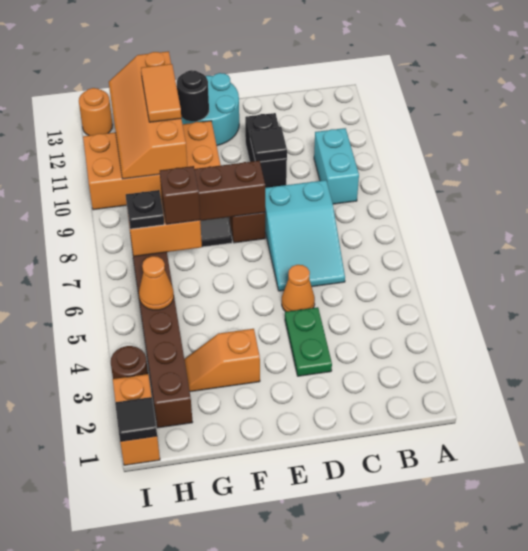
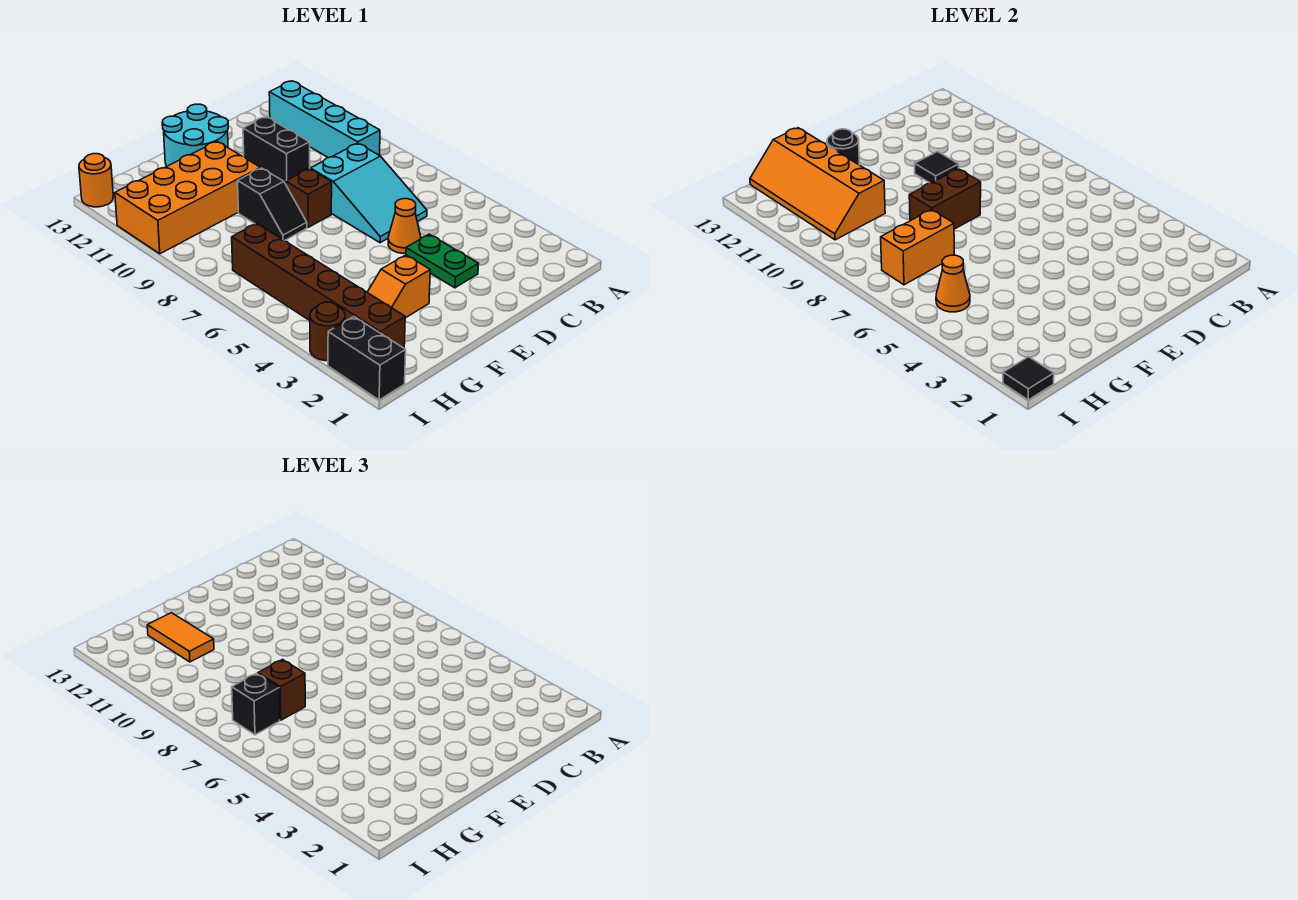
cyan brick B9:B10 level 1 -> cyan brick B9:B12 level 1
black plate H7 level 3 -> black brick H7 level 3
orange brick I1:I2 level 1 -> black brick I1:I2 level 1

